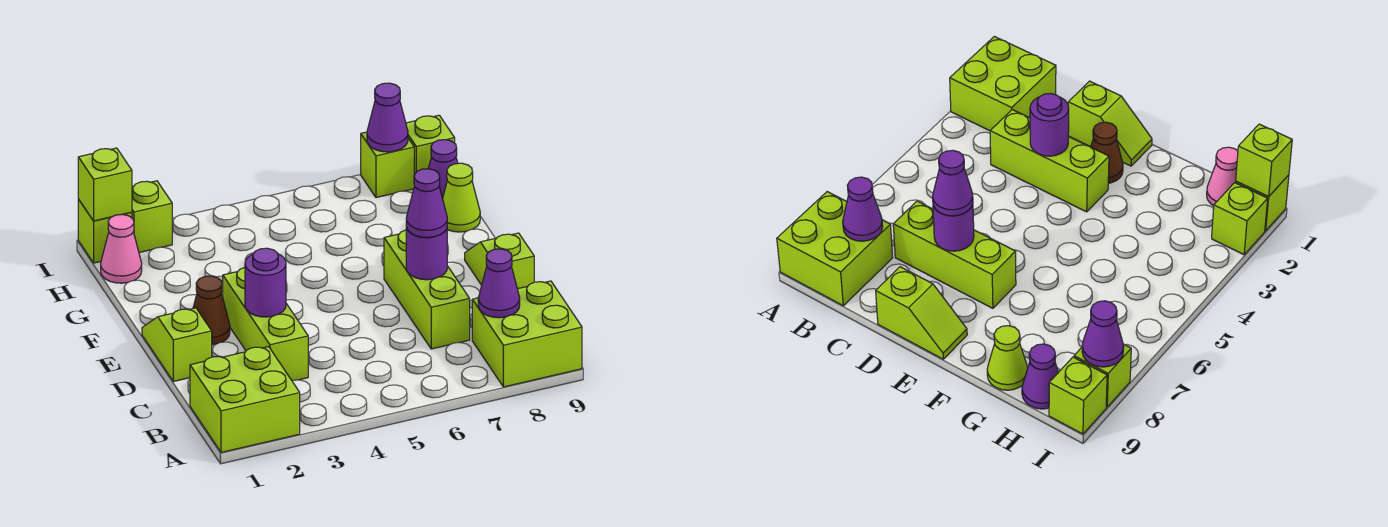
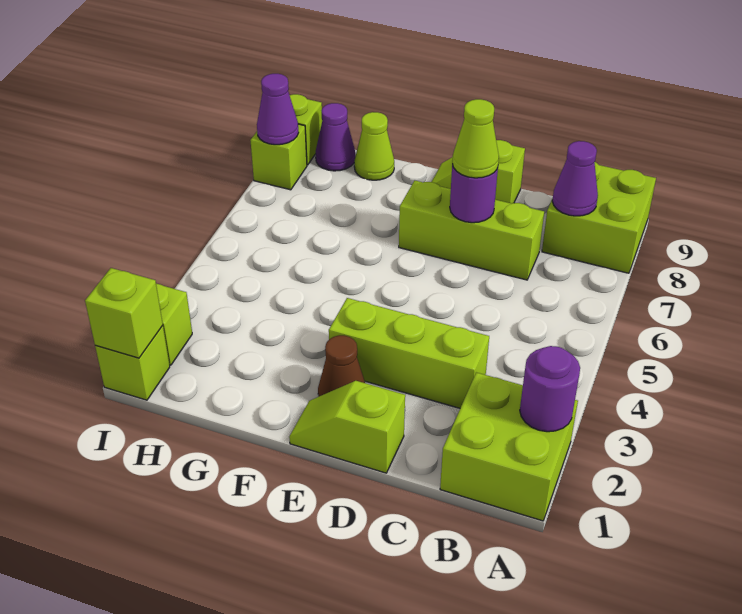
purple round brick D3 level 2 -> purple round brick A2 level 2
purple cone D7 level 3 -> lime cone D7 level 3
pink cone H1 level 1 -> none

